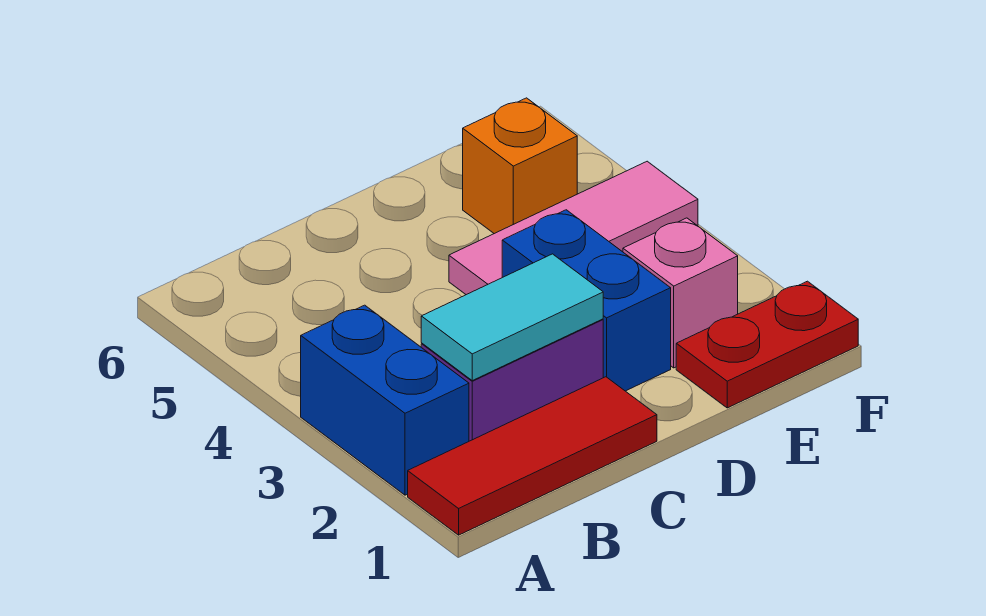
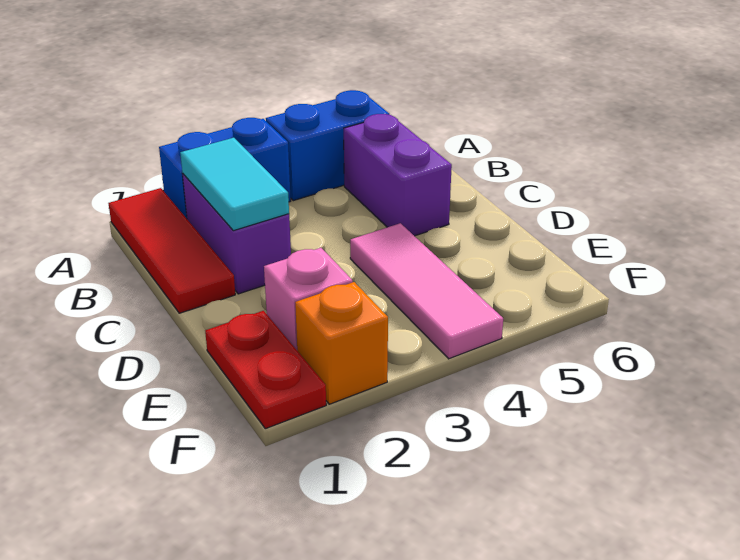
none -> purple brick B5:C5 level 1
blue brick D2:D3 level 1 -> blue brick A4:A5 level 1
orange brick E5 level 1 -> orange brick F2 level 1

